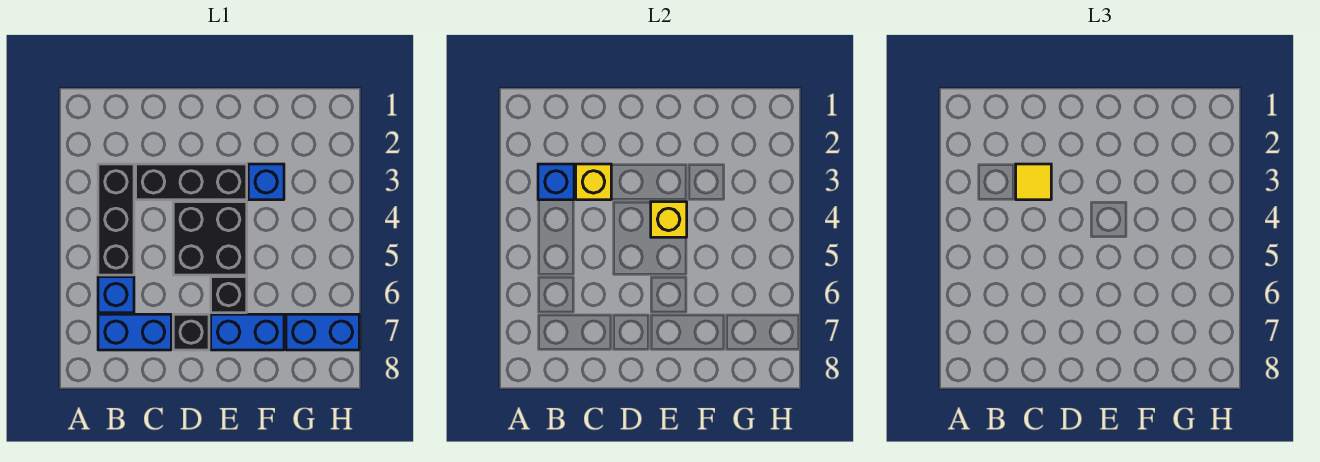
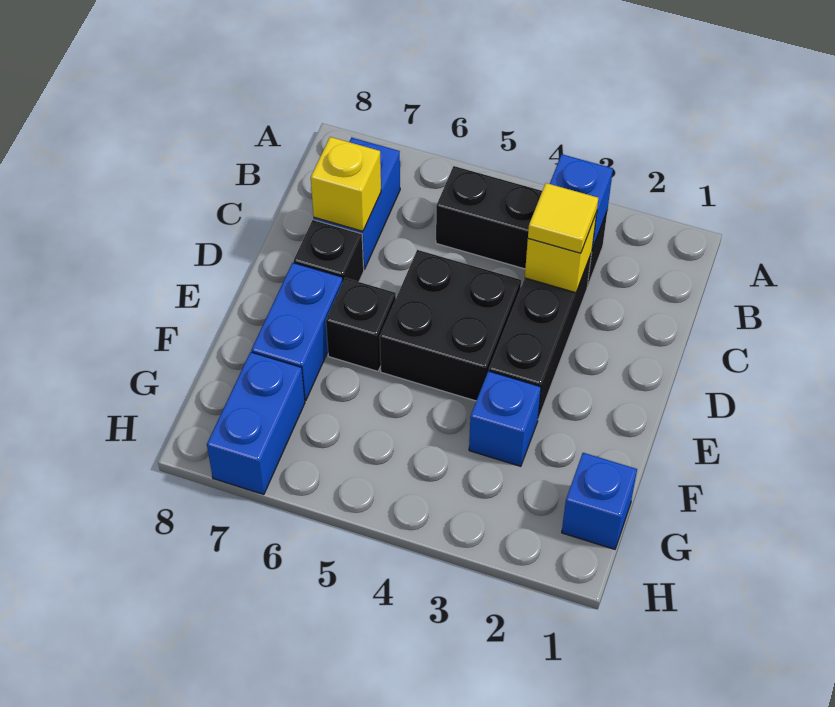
blue brick B6 level 1 -> blue brick G1 level 1
yellow brick E4 level 2 -> yellow brick C7 level 2

